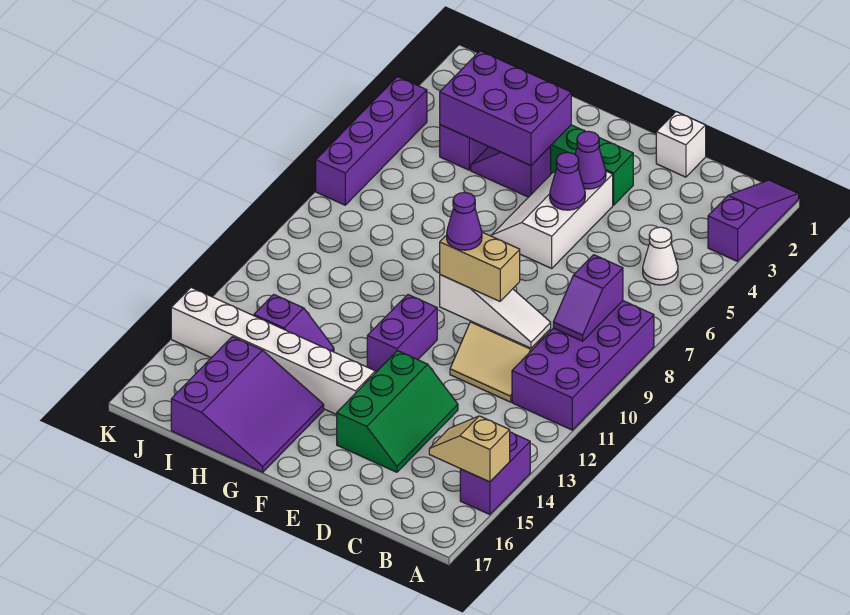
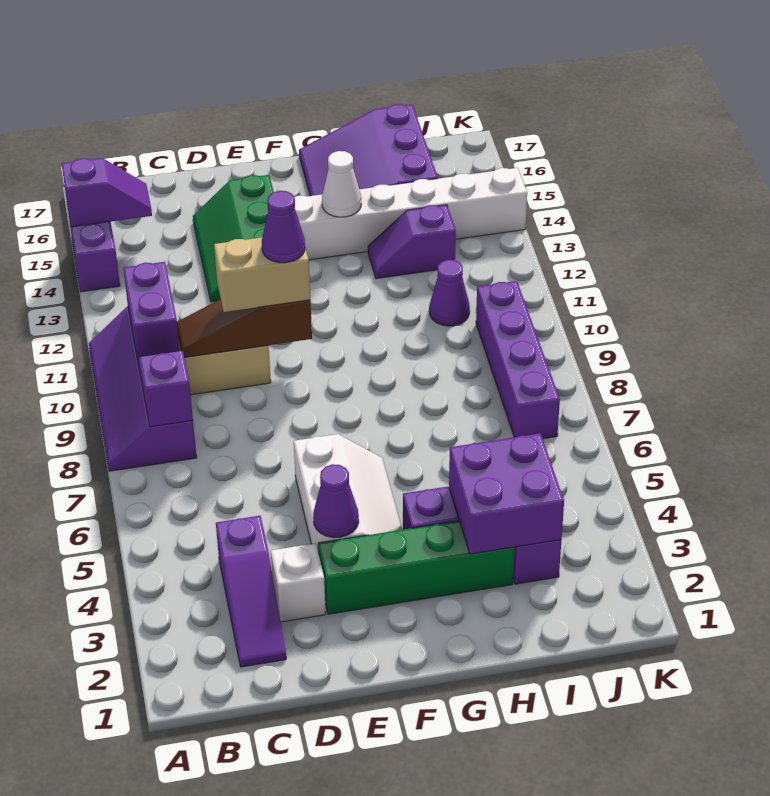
purple slope A1:A3 level 1 top 3 -> purple slope C2:C4 level 1 top 4
purple brick A8:B11 level 1 -> purple slope A8:B11 level 1 top B
tan slope A15:B15 level 2 top A -> purple slope A15:B15 level 2 top A
white cone B5 level 1 -> white cone G14 level 2
white slope C10:E10 level 2 top E -> brown slope C10:E10 level 2 top E
white brick D1 level 1 -> white brick D3 level 1
purple cone E5 level 2 -> purple cone I11 level 1
purple brick F11:F12 level 1 -> purple brick B10:B11 level 2
purple brick G3:I4 level 2 -> purple brick H3:I4 level 2
purple brick K4:K7 level 1 -> purple brick J7:J10 level 1

